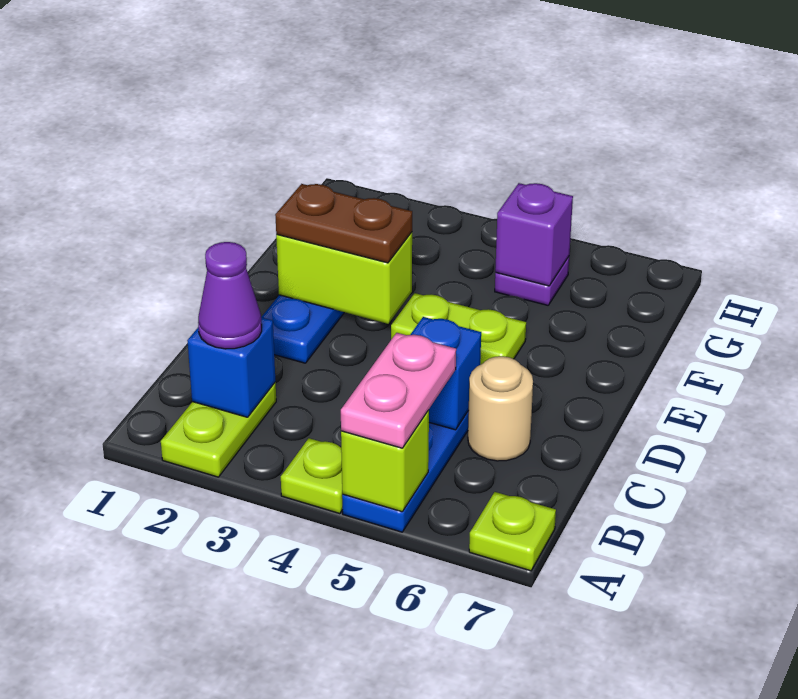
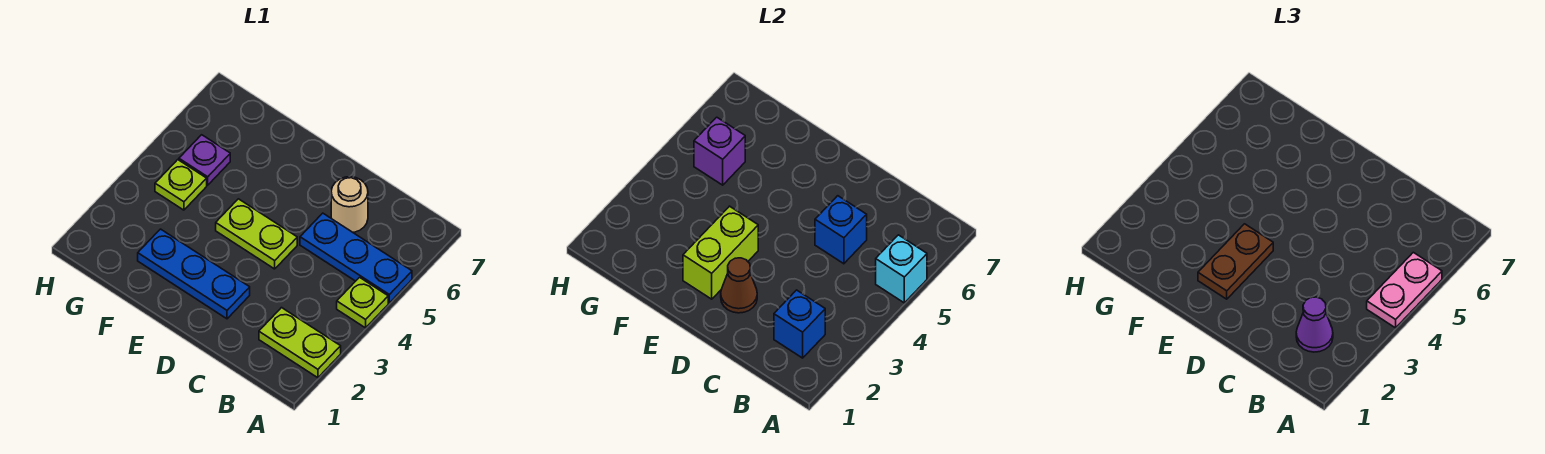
lime brick A5 level 2 -> cyan brick A5 level 2
pink plate A5:B5 level 3 -> pink plate A4:A5 level 3
lime plate A7 level 1 -> lime plate G4 level 1
none -> brown cone D2 level 2
lime plate E4:E5 level 1 -> lime plate D4:E4 level 1

